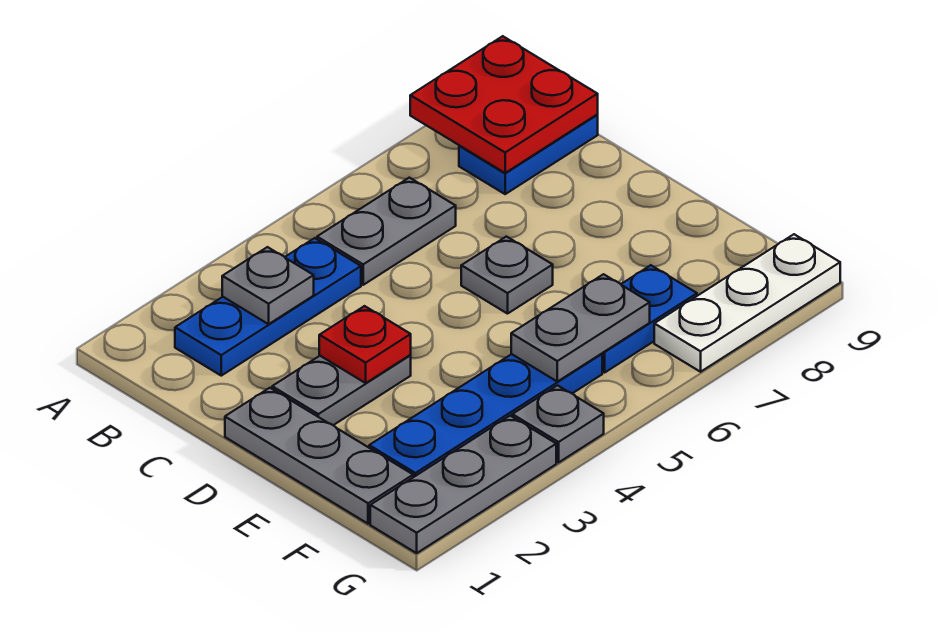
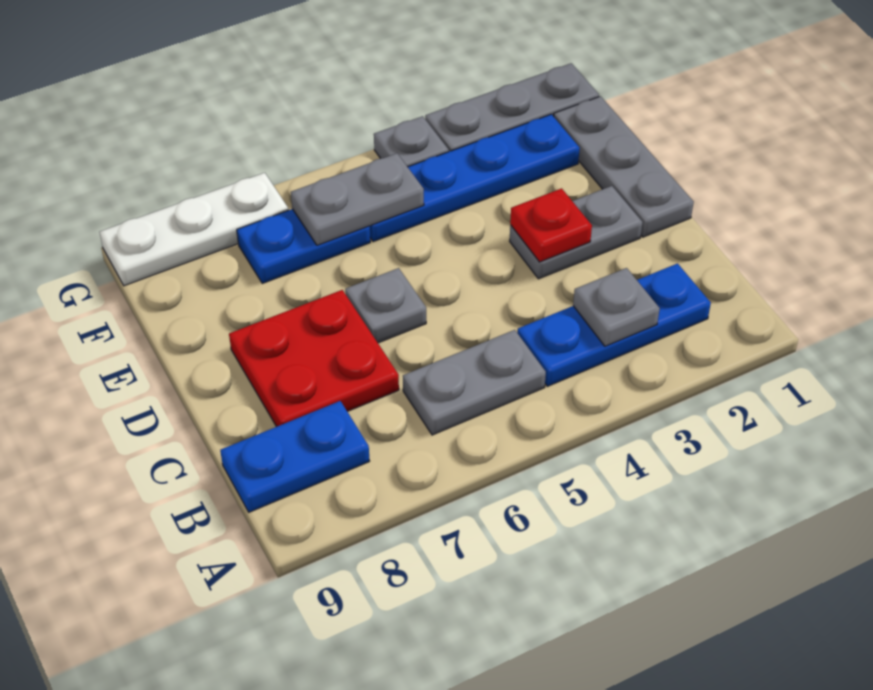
red plate A8:B9 level 2 -> red plate C7:D8 level 1

